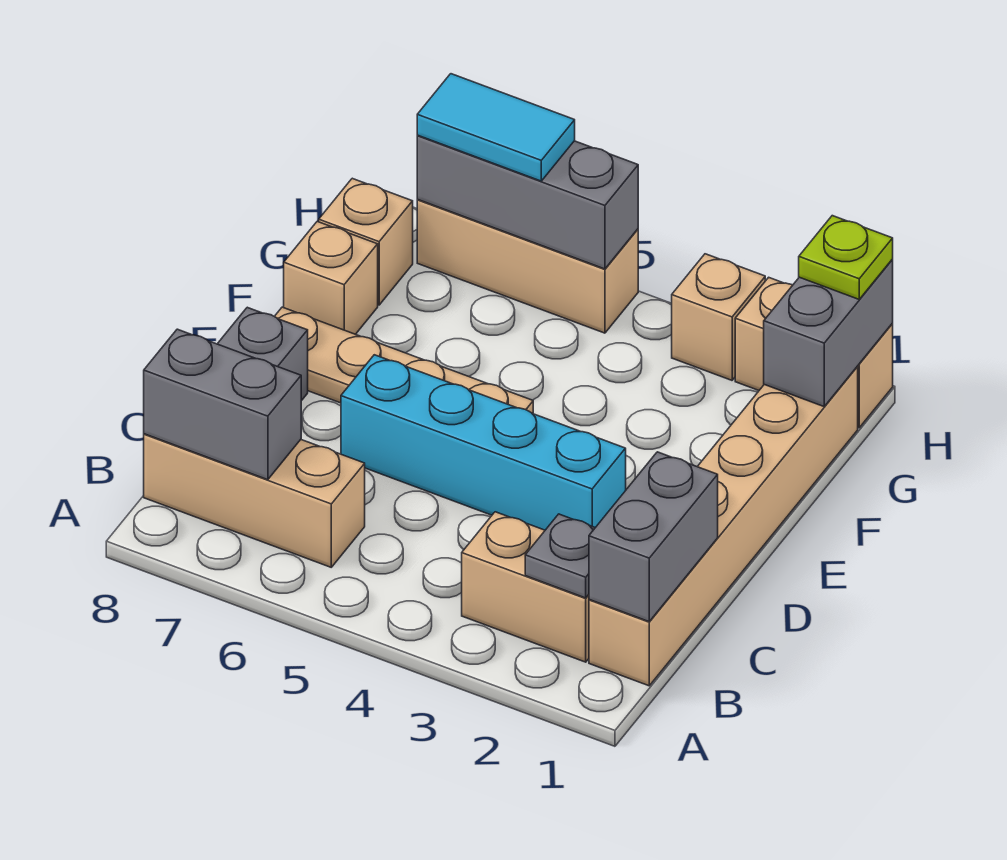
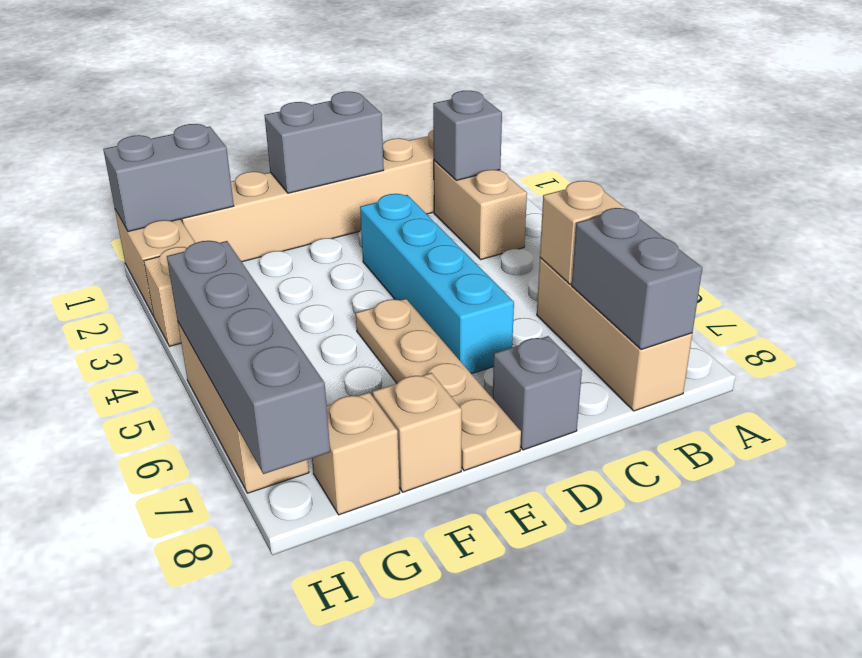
grey brick B1:C1 level 2 -> grey brick D1:E1 level 2
grey plate B2 level 2 -> grey brick B2 level 2
none -> tan brick B6 level 2
lime plate H1 level 3 -> none
grey brick H5:H7 level 2 -> grey brick H5:H8 level 2
cyan tile H6:H7 level 3 -> none

